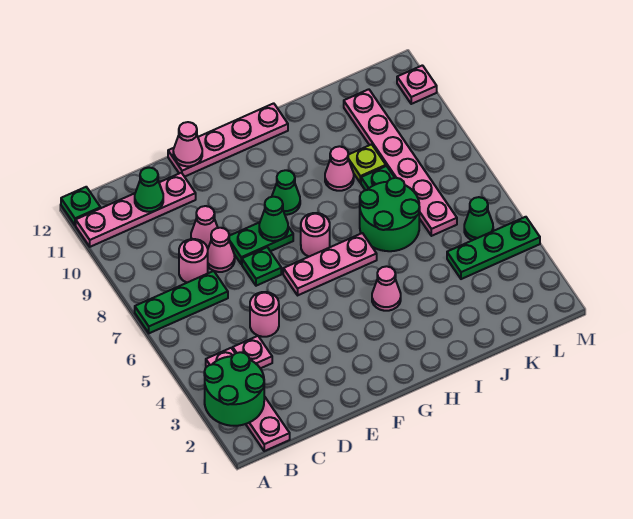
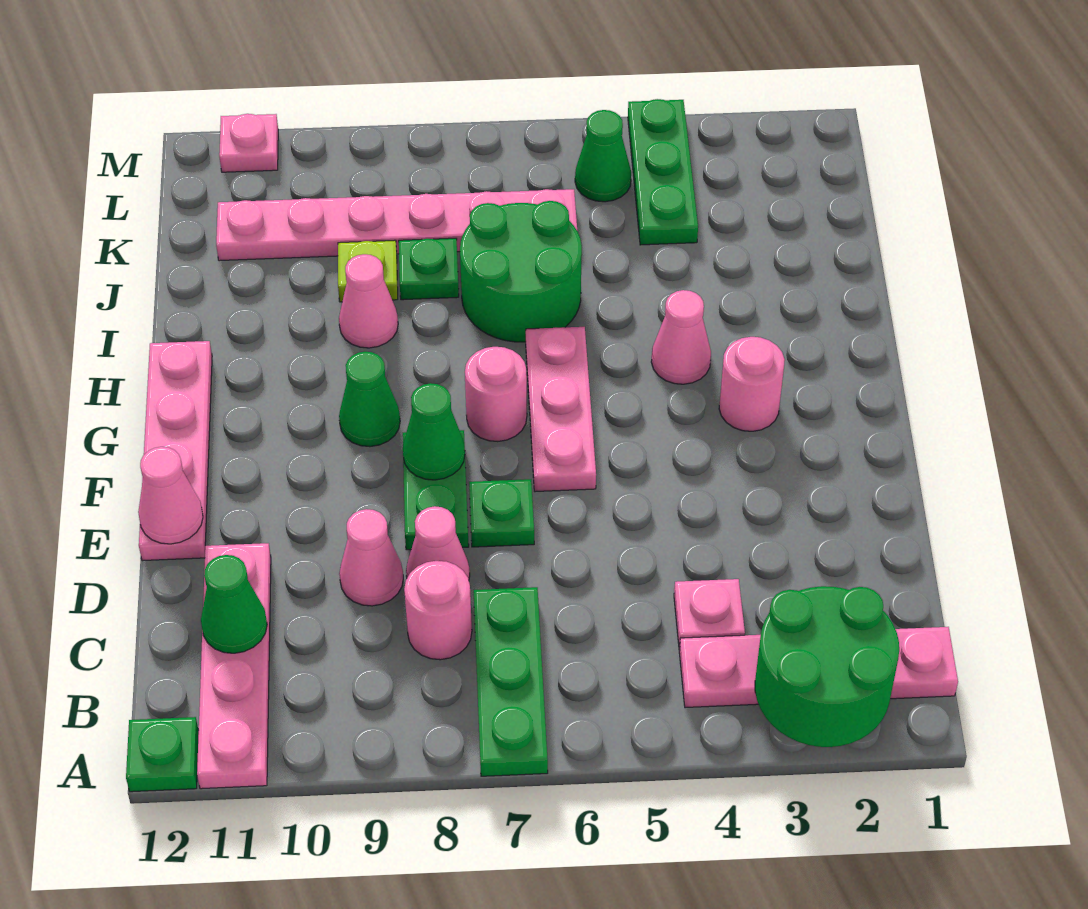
pink round brick D5 level 1 -> pink round brick G3 level 1

